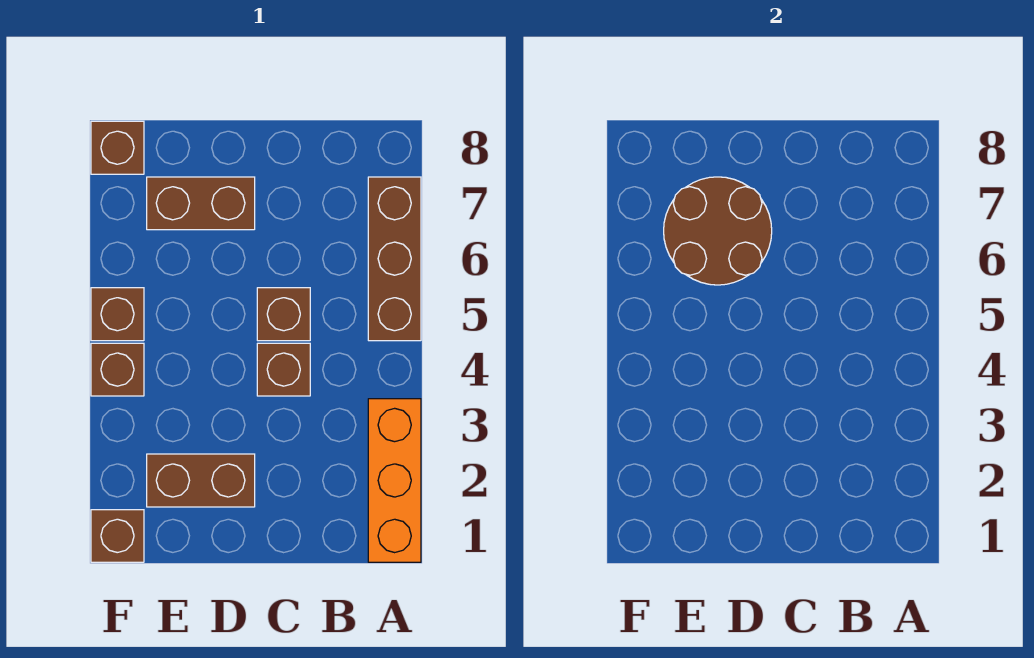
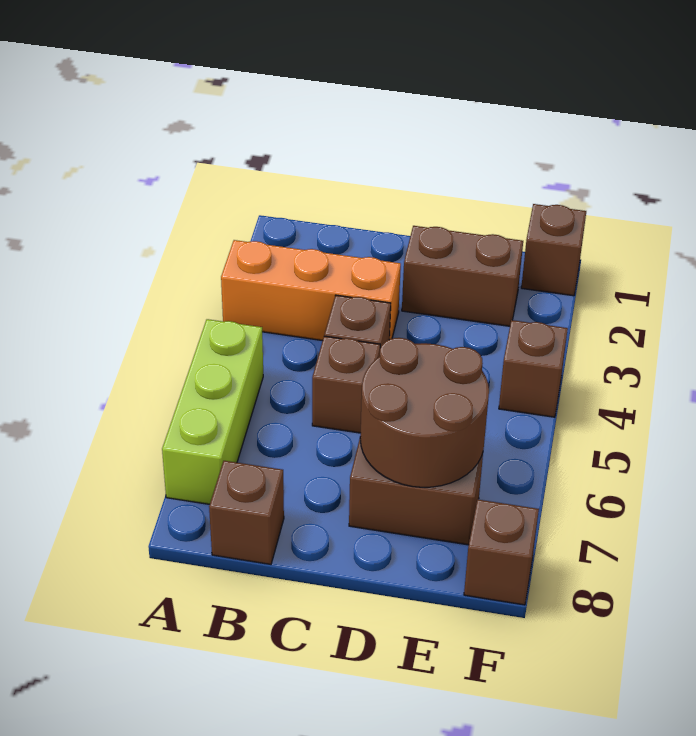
orange brick A1:A3 level 1 -> orange brick A3:C3 level 1
brown brick A5:A7 level 1 -> lime brick A5:A7 level 1
brown brick F5 level 1 -> brown brick B8 level 1

